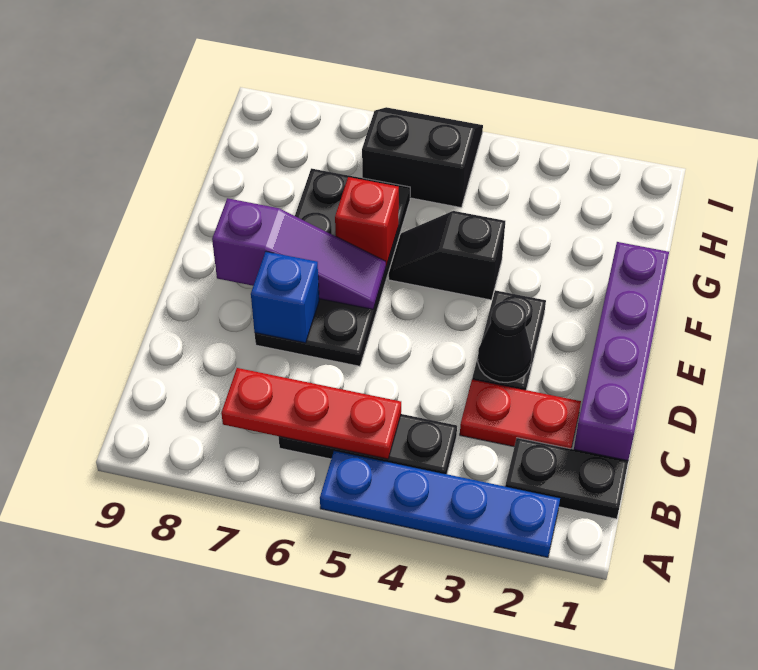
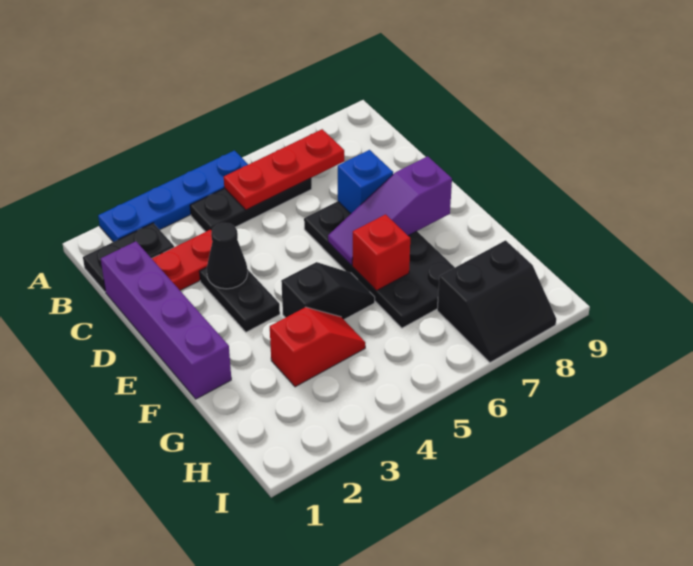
none -> red slope G3:G4 level 1 top 3
black slope H5:I6 level 1 top H -> black slope H7:I8 level 1 top H

